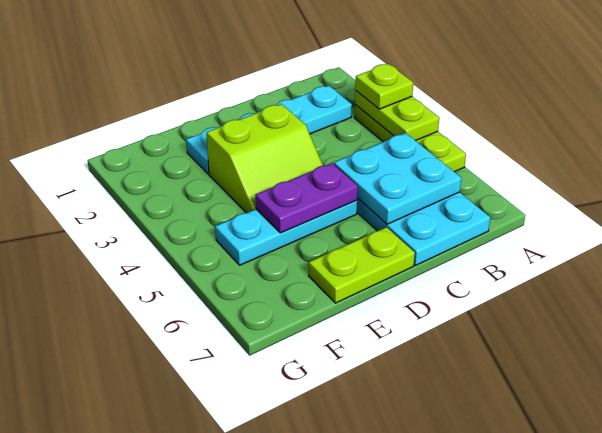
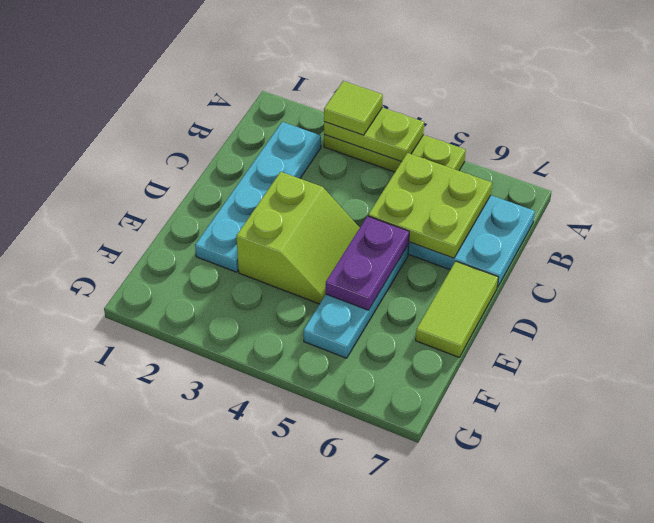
lime plate A3 level 3 -> lime tile A3 level 3
cyan plate B5:C6 level 2 -> lime plate B5:C6 level 2
lime plate D7:E7 level 1 -> lime tile D7:E7 level 1

